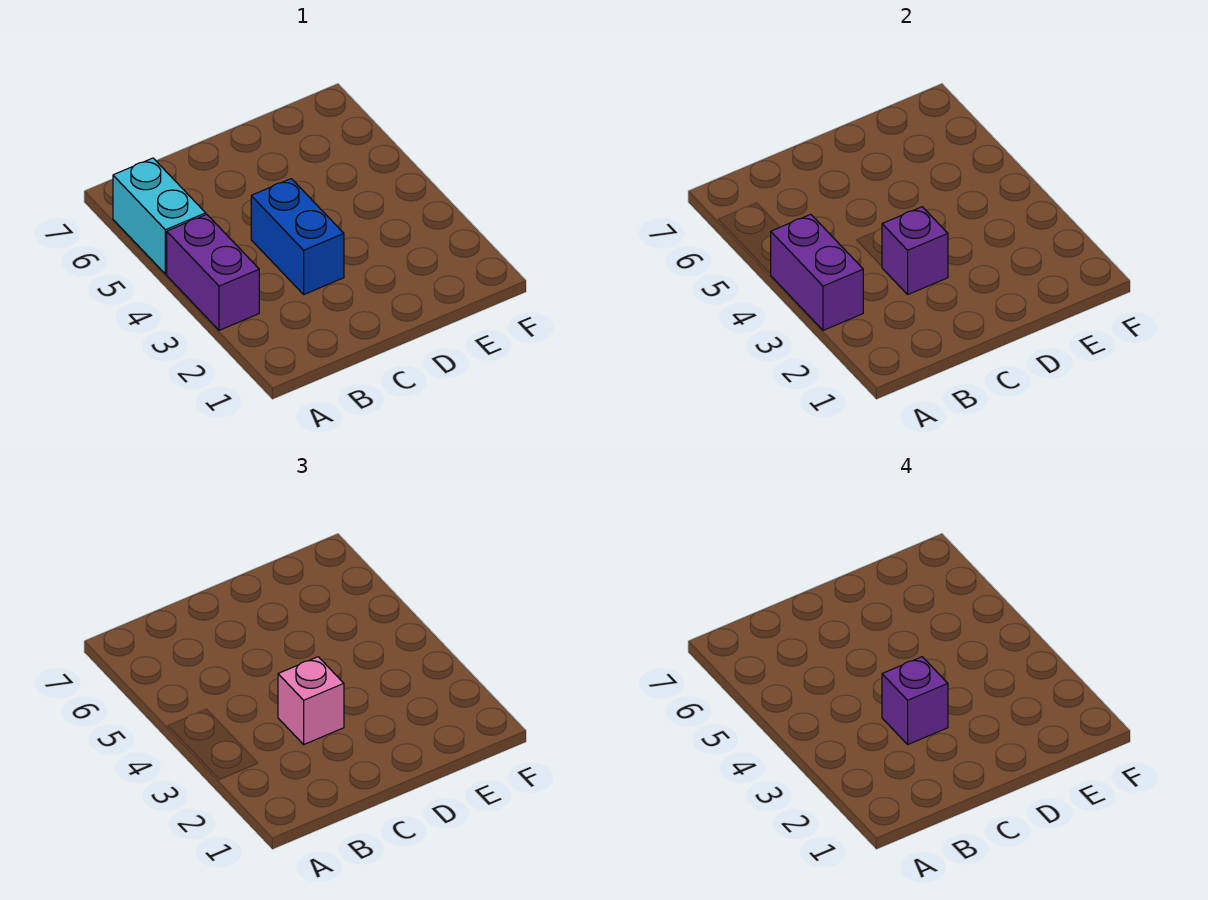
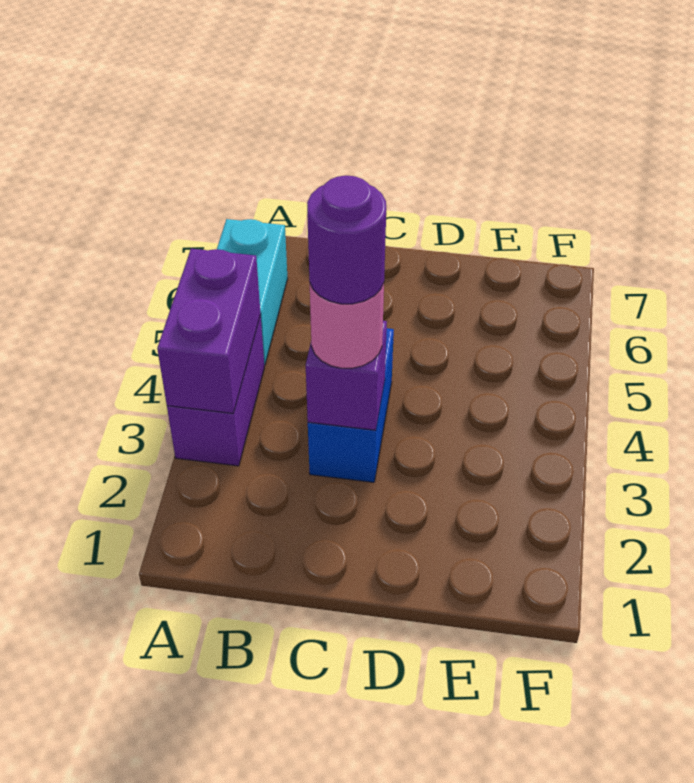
pink brick C3 level 3 -> pink round brick C3 level 3
purple brick C3 level 4 -> purple round brick C3 level 4

